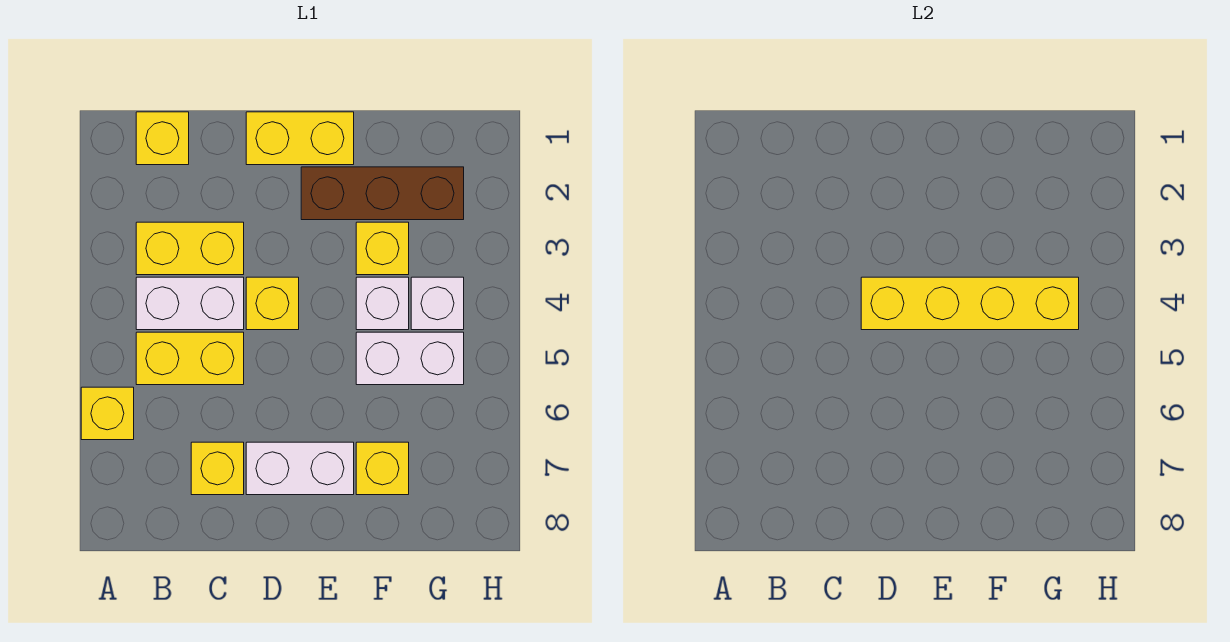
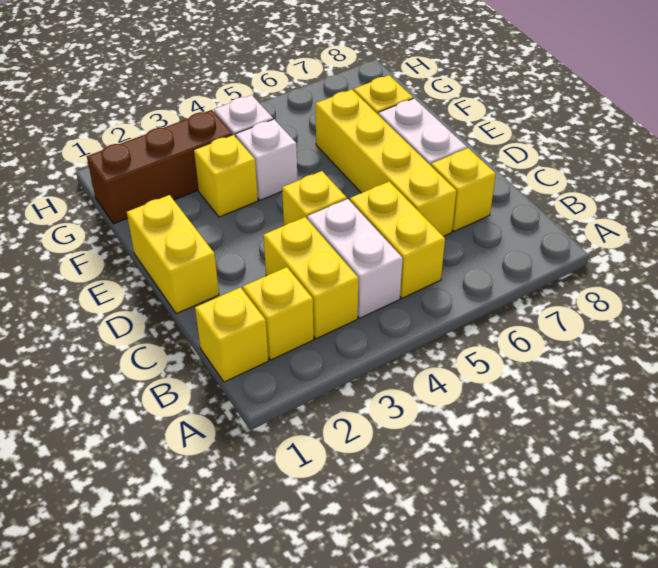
yellow brick A6 level 1 -> yellow brick B2 level 1
yellow brick D4:G4 level 2 -> yellow brick C6:F6 level 1
brown brick E2:G2 level 1 -> brown brick G1:G3 level 1
white brick F5:G5 level 1 -> none

